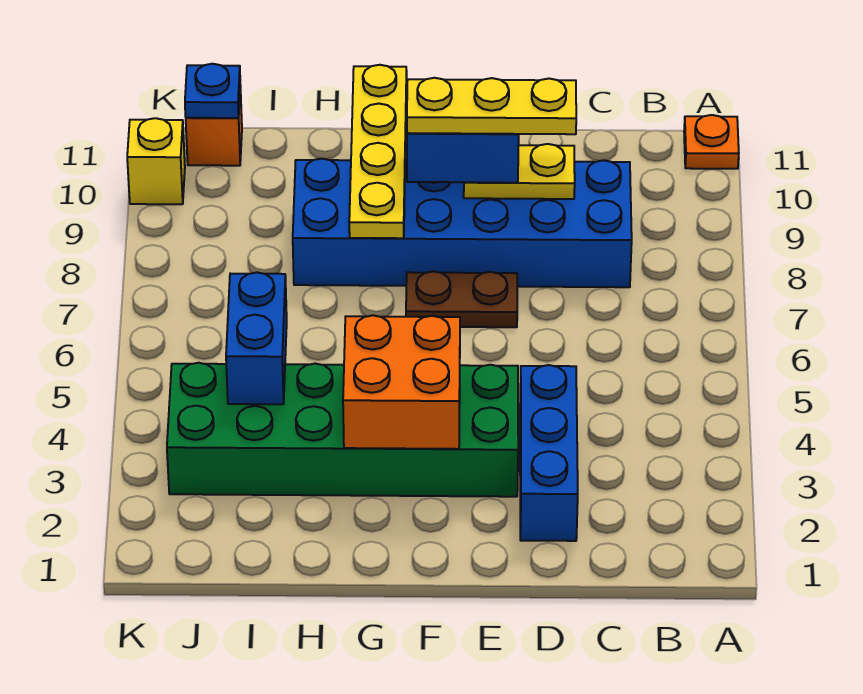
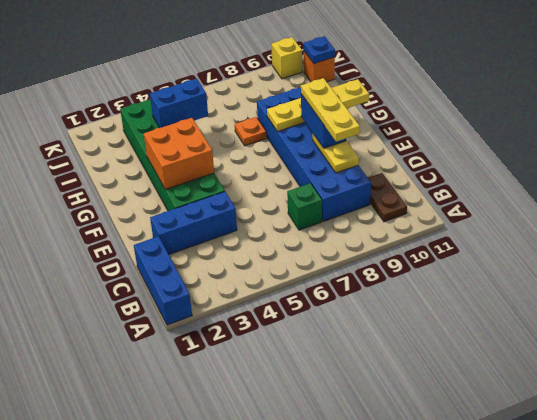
none -> blue brick A1:C1 level 1
orange plate A11 level 1 -> orange plate H7 level 1
none -> green brick C7 level 1
brown plate E7:F7 level 1 -> brown plate B10:C10 level 1

